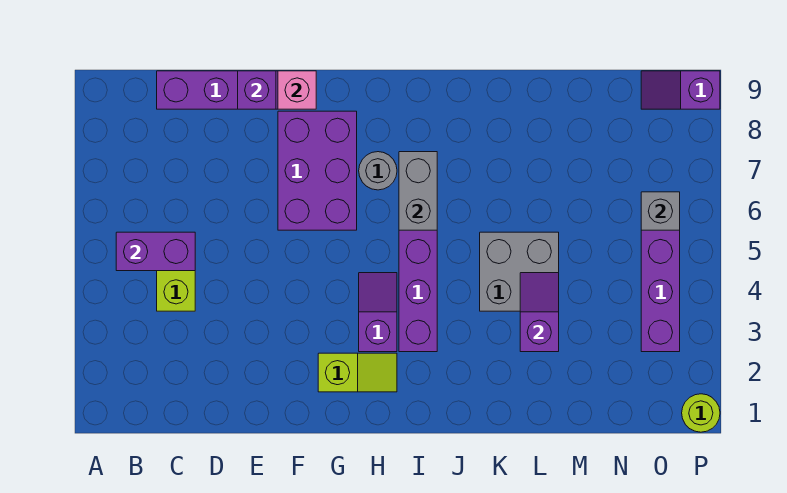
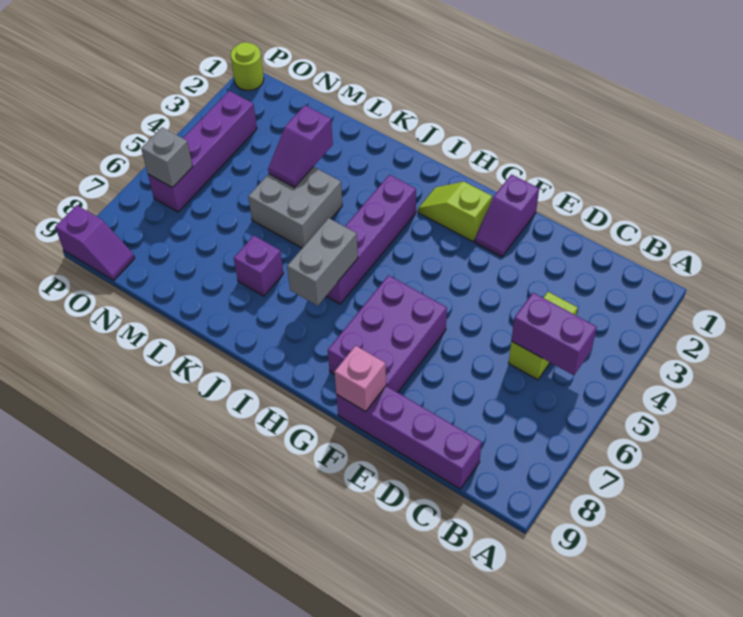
purple brick E9 level 2 -> purple brick K7 level 1
purple slope H3:H4 level 1 top 3 -> purple slope F1:F2 level 1 top 1
grey round brick H7 level 1 -> none

